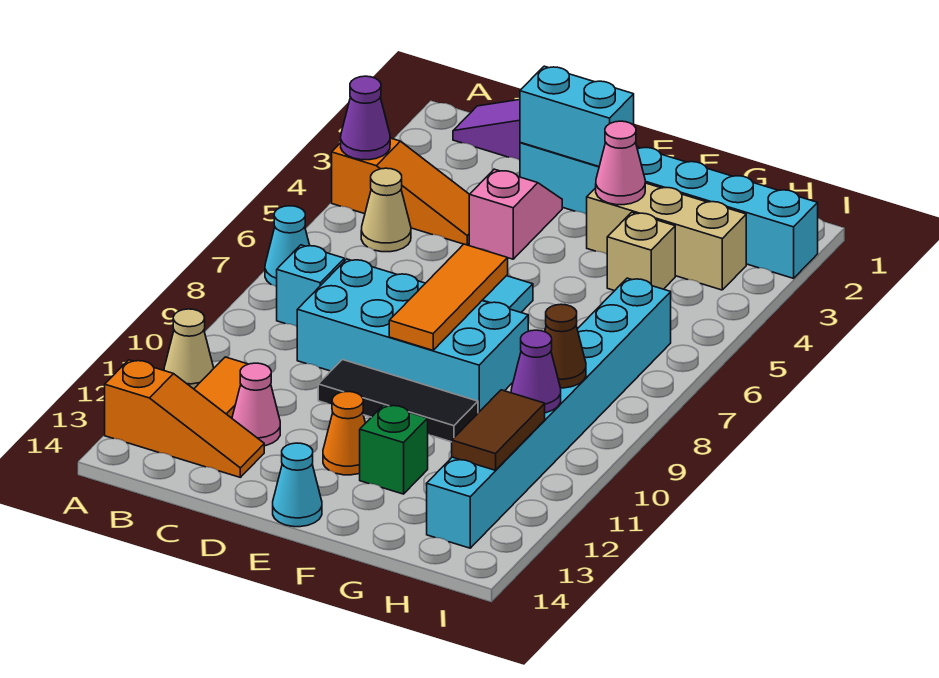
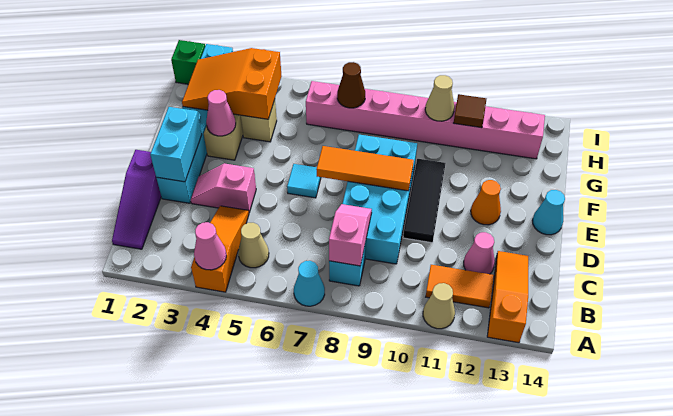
purple cone A4 level 2 -> pink cone A4 level 2
none -> pink slope B8:C8 level 2 top B
green brick F12 level 1 -> green brick I1 level 1
none -> orange slope G2:H4 level 2 top 4
cyan brick H6:H13 level 1 -> pink brick H6:H13 level 1
brown cone H9 level 2 -> brown cone H7 level 2
purple cone H10 level 2 -> tan cone H10 level 2
brown tile H11:H12 level 2 -> brown tile H11 level 2

